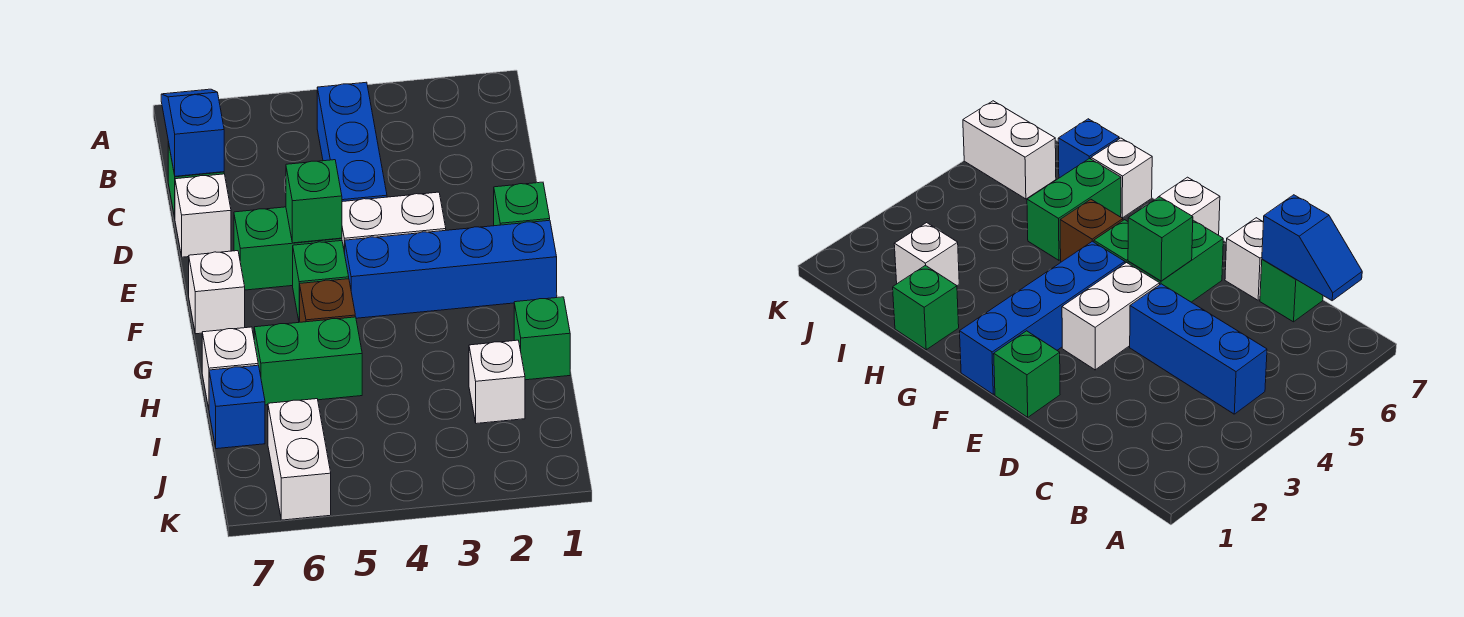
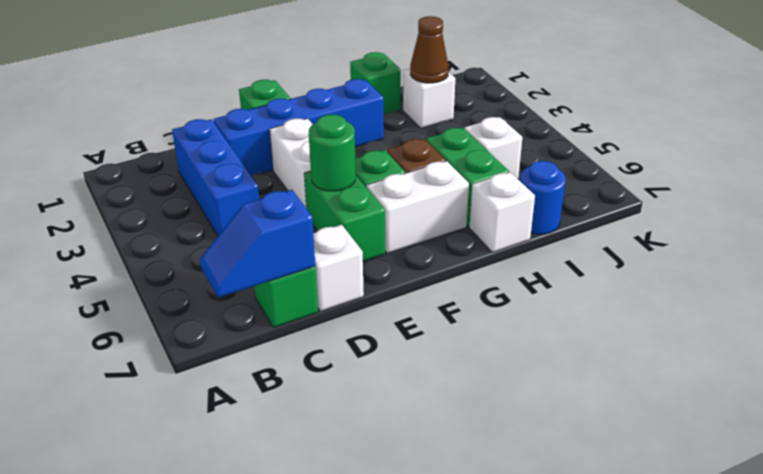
blue brick B4:D4 level 1 -> blue brick C2:C4 level 1
green brick E5 level 2 -> green round brick E5 level 2
blue brick F1:F4 level 1 -> blue brick D2:G2 level 1
white brick F7 level 1 -> white brick I5 level 1
none -> brown cone I2 level 2
blue brick I7 level 1 -> blue round brick I7 level 1
white brick J6:K6 level 1 -> white brick F6:G6 level 1

